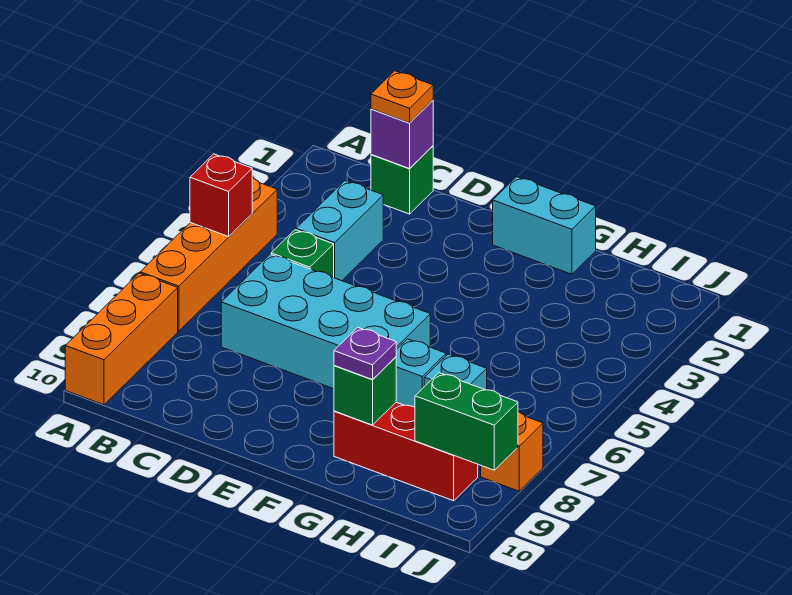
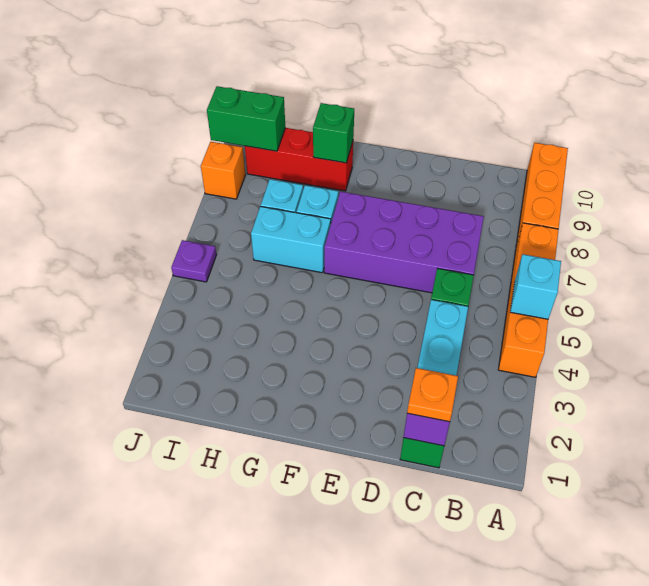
red brick A5 level 2 -> cyan brick A5 level 2
cyan brick C6:F7 level 1 -> purple brick C6:F7 level 1
cyan brick F1:G1 level 1 -> cyan brick G6:H6 level 1
purple plate G9 level 3 -> purple plate J5 level 1

